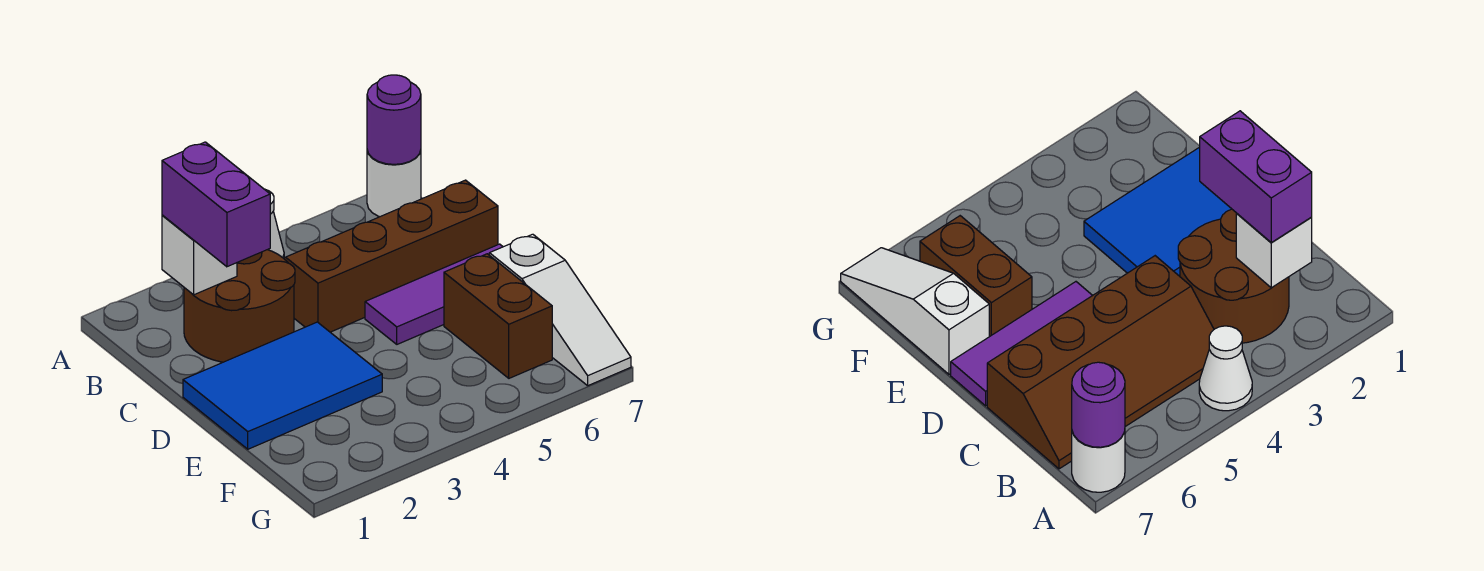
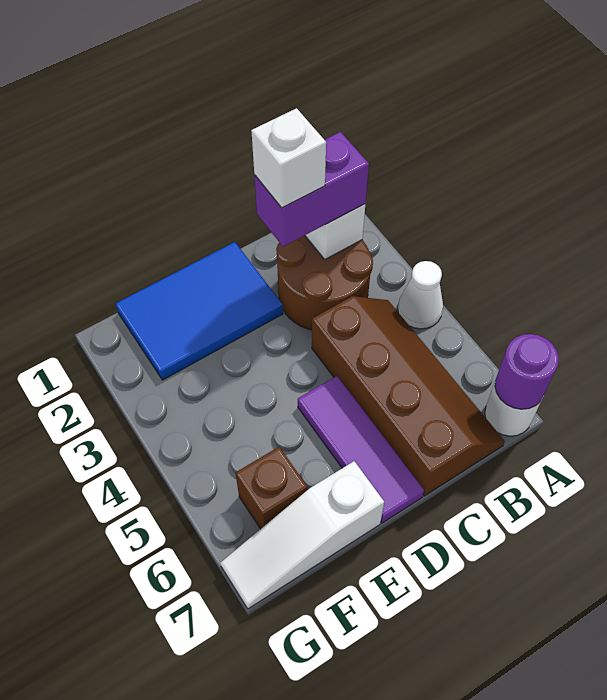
none -> white brick C2 level 4
blue tile D1:E3 level 1 -> blue tile D1:F2 level 1
brown brick E6:F6 level 1 -> brown brick F6 level 1

